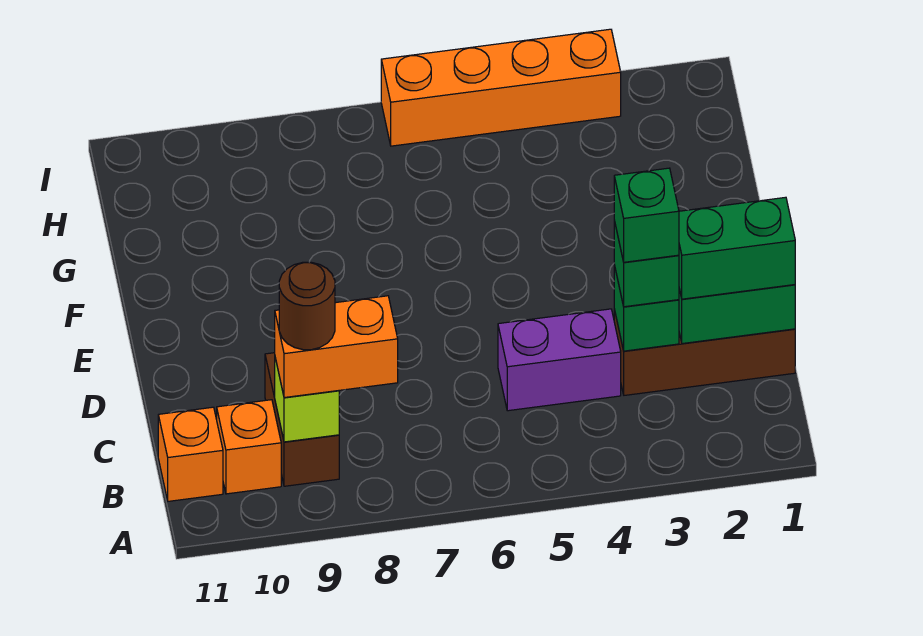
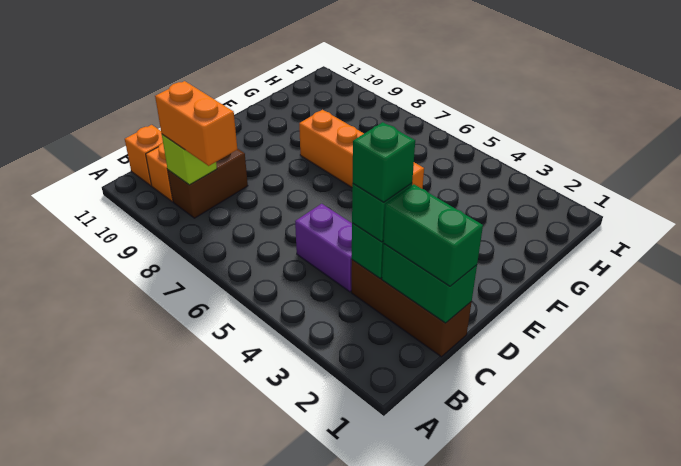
brown round brick B9 level 4 -> none
orange brick I3:I6 level 1 -> orange brick F5:F8 level 1

